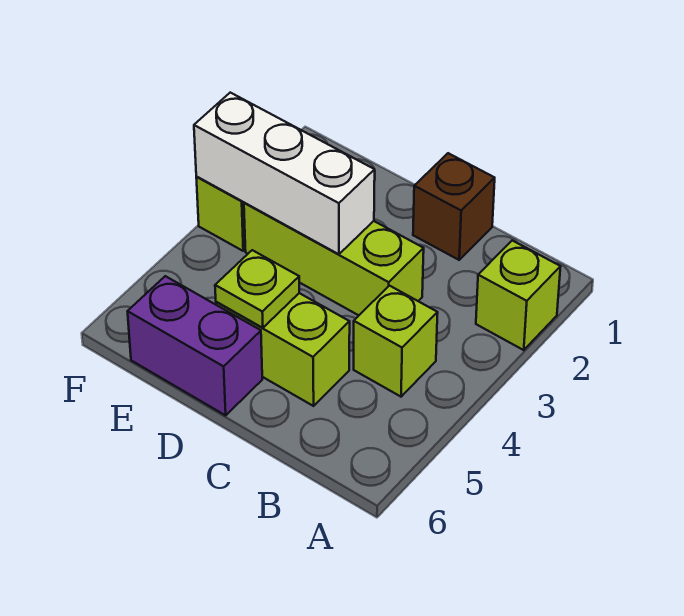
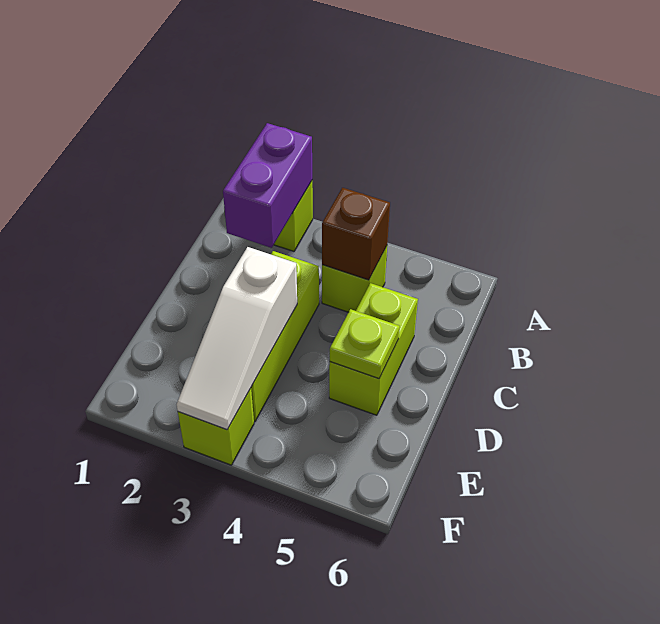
brown brick C1 level 1 -> brown brick B4 level 2
white brick D3:F3 level 2 -> white slope D3:F3 level 2 top D
purple brick D6:E6 level 1 -> purple brick A2:B2 level 2

